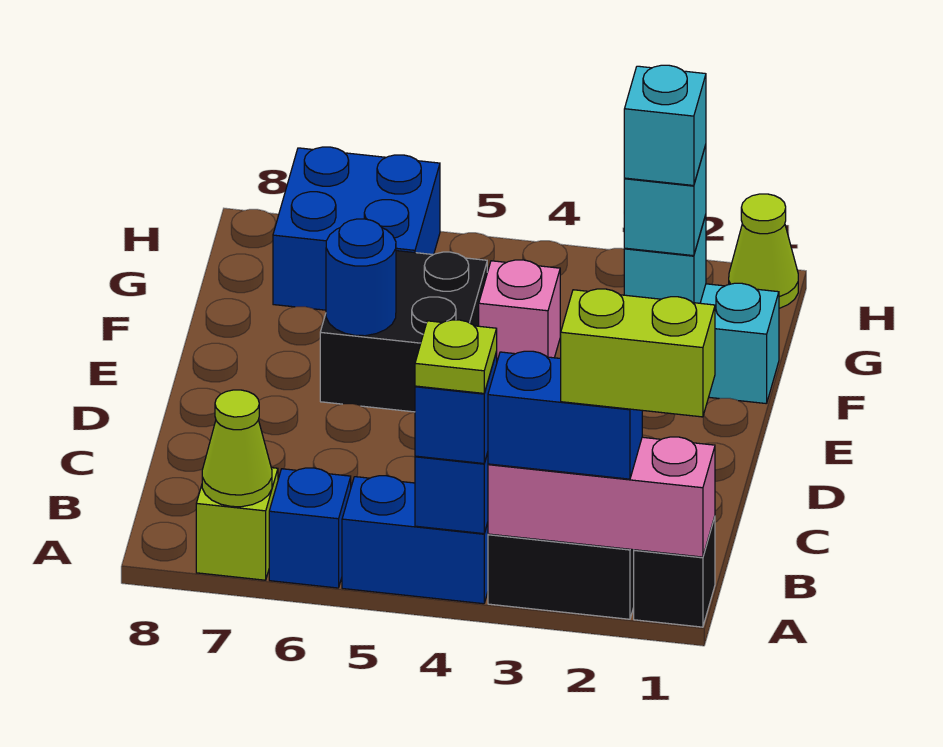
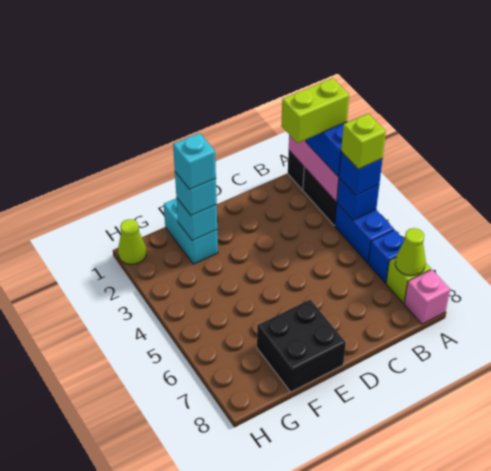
lime brick A1:A2 level 4 -> lime brick A2:B2 level 4
lime plate A4 level 4 -> lime brick A4 level 4
black brick E5:F6 level 1 -> black brick E7:F8 level 1
blue round brick E6 level 2 -> none
pink brick F4 level 1 -> pink brick A8 level 1
blue brick G6:H7 level 1 -> none

